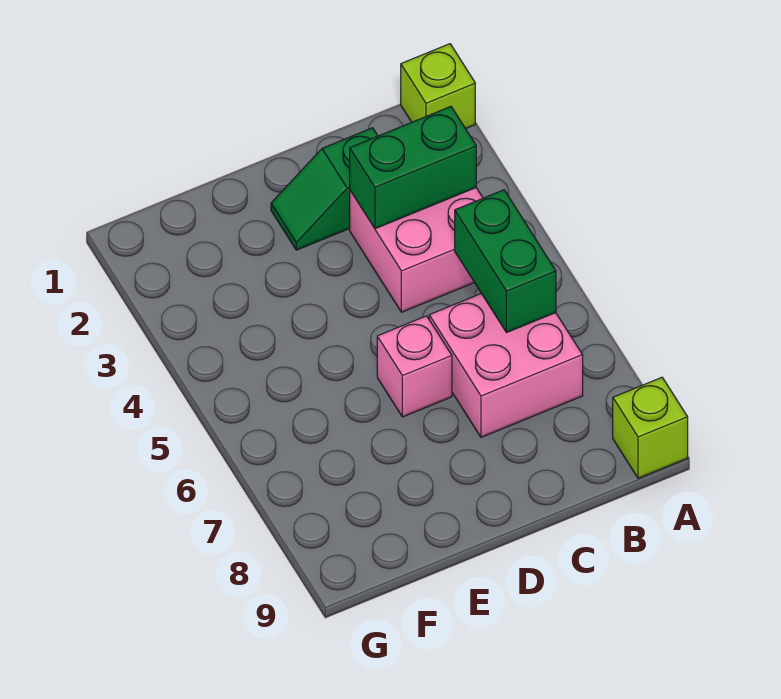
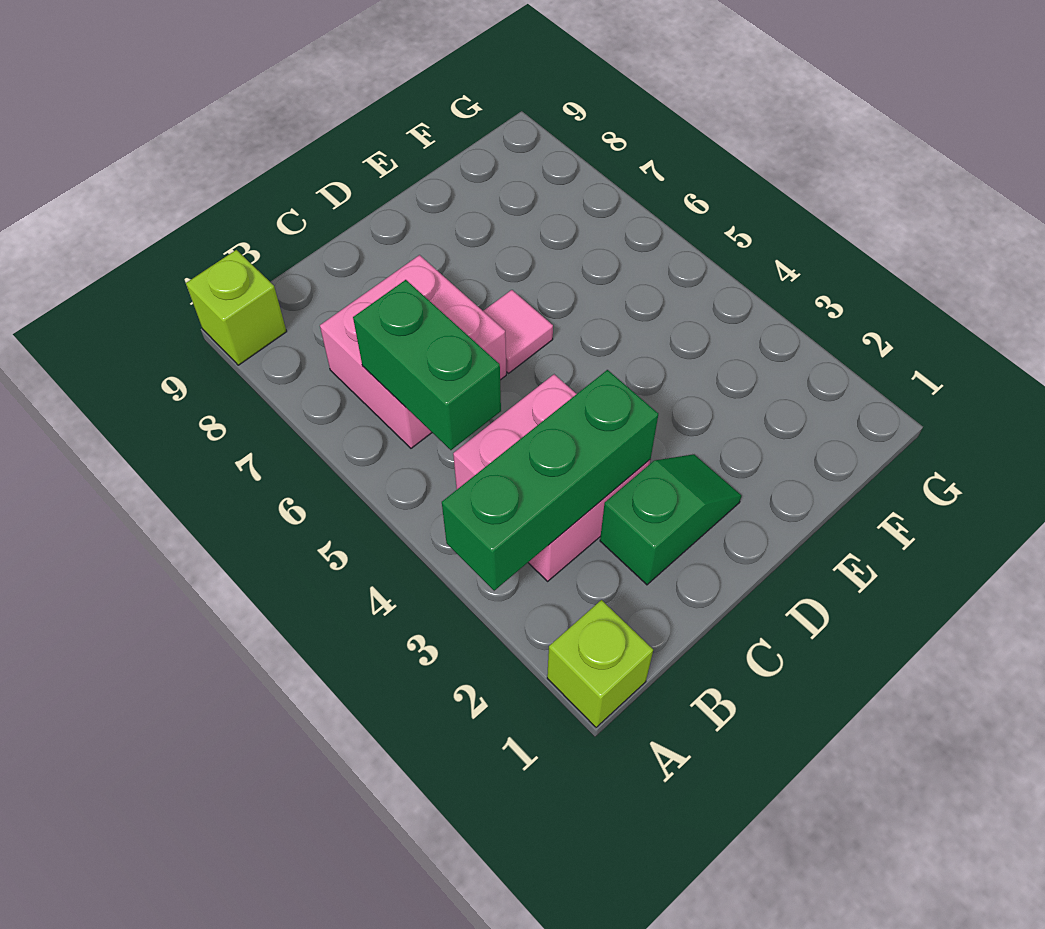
green brick B3:C3 level 2 -> green brick A3:C3 level 2
pink brick D6 level 1 -> pink tile D6 level 1

